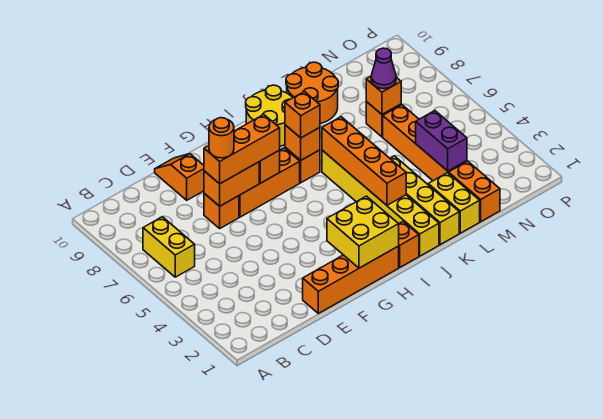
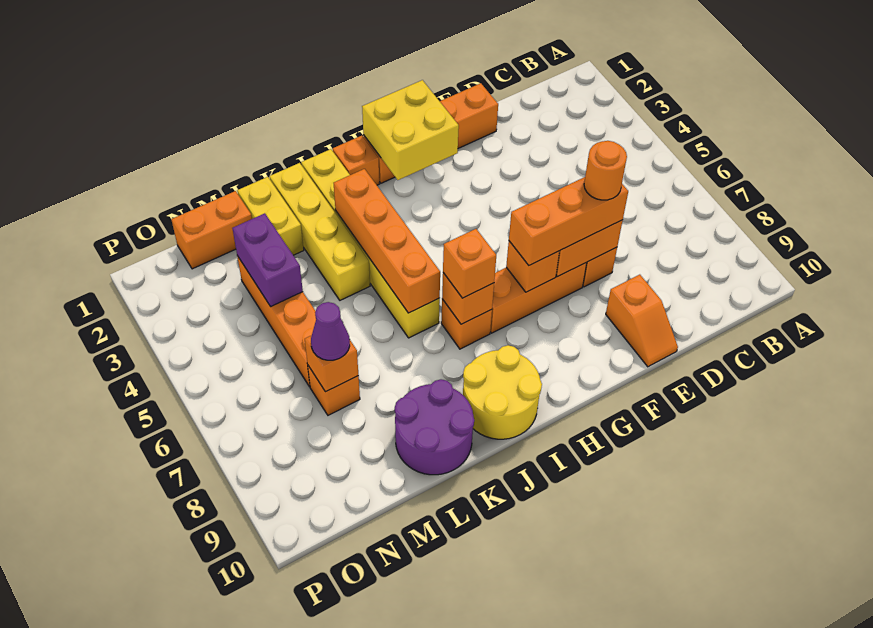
yellow brick B6:B7 level 1 -> none
orange round brick K9:L10 level 1 -> purple round brick K9:L10 level 1
orange brick M1:M2 level 1 -> orange brick M1:N1 level 1

